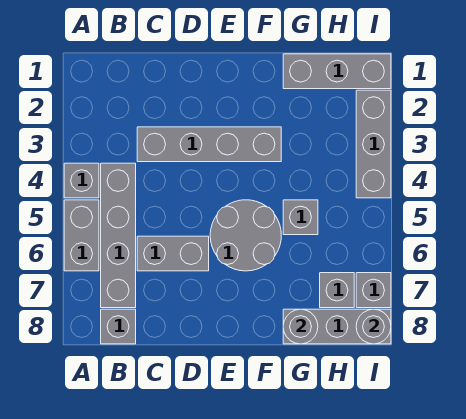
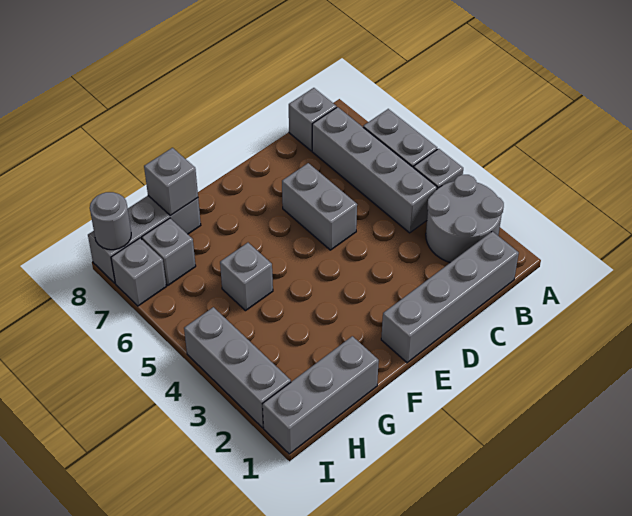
grey brick C3:F3 level 1 -> grey brick B1:E1 level 1
grey brick C6:D6 level 1 -> grey brick D5:D6 level 1
grey round brick E5:F6 level 1 -> grey round brick A2:B3 level 1
grey round brick G8 level 2 -> grey brick G8 level 2

